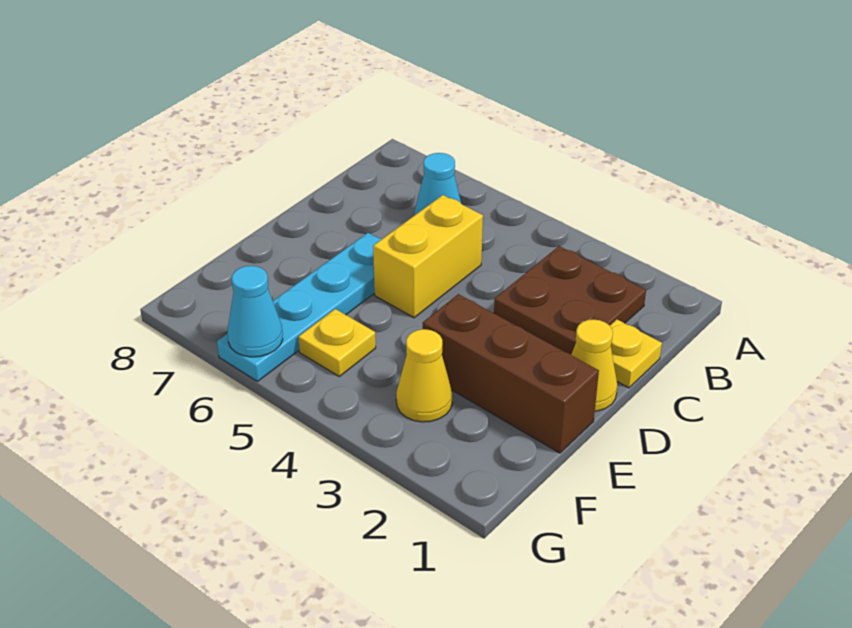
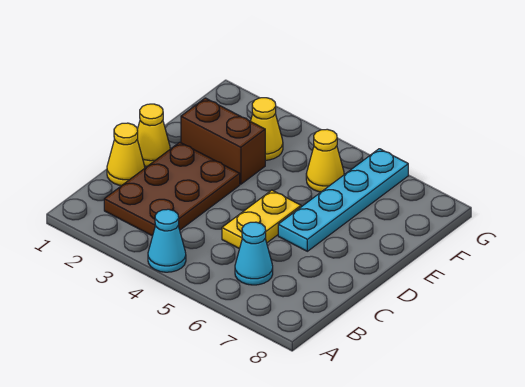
brown plate B2:C3 level 1 -> brown plate B2:D3 level 1
yellow plate C1 level 1 -> yellow cone C1 level 1
yellow brick C5:D5 level 1 -> yellow plate C5:D5 level 1
brown brick E1:E3 level 1 -> brown brick E2:E3 level 1
yellow plate F5 level 1 -> yellow cone F5 level 1
cyan cone G6 level 2 -> cyan cone A4 level 1

